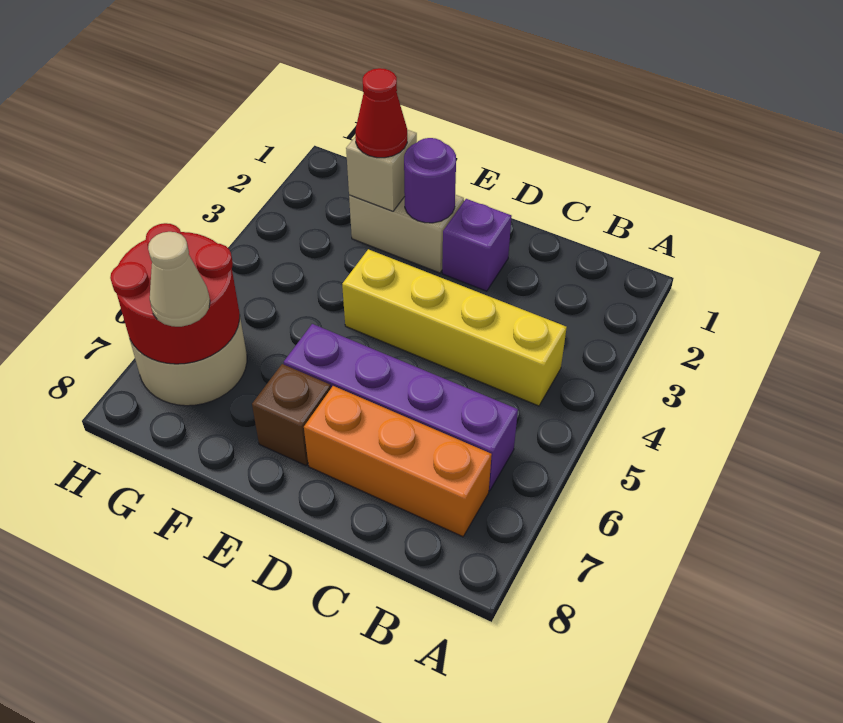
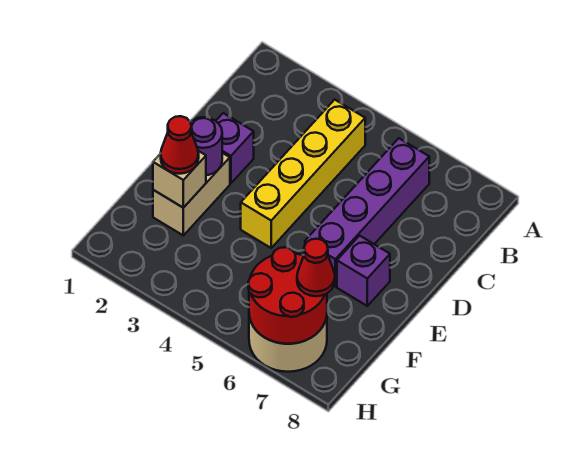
orange brick B7:D7 level 1 -> none
brown brick E7 level 1 -> purple brick E7 level 1
tan cone G7 level 3 -> red cone G7 level 3

